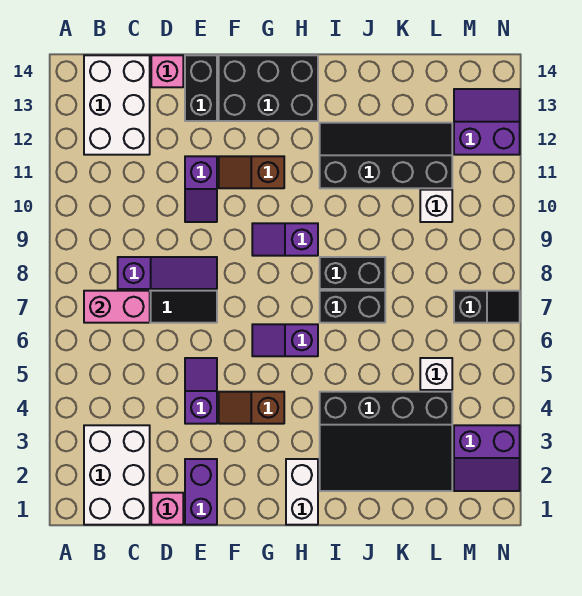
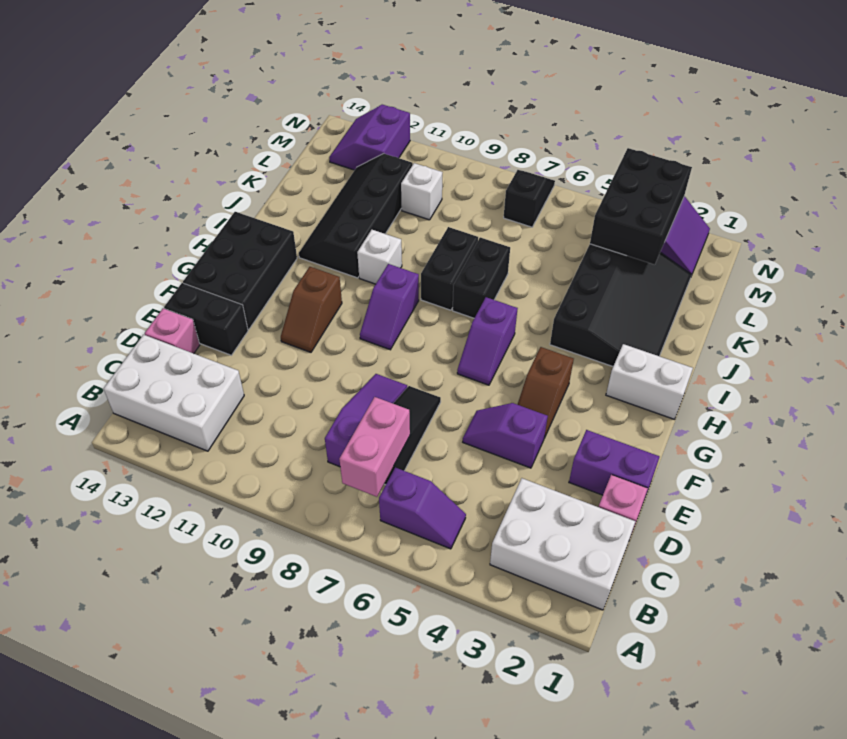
purple slope E10:E11 level 1 top 11 -> purple slope B5:B6 level 1 top 6
none -> black brick L3:N4 level 2
white brick L5 level 1 -> white brick I10 level 1

